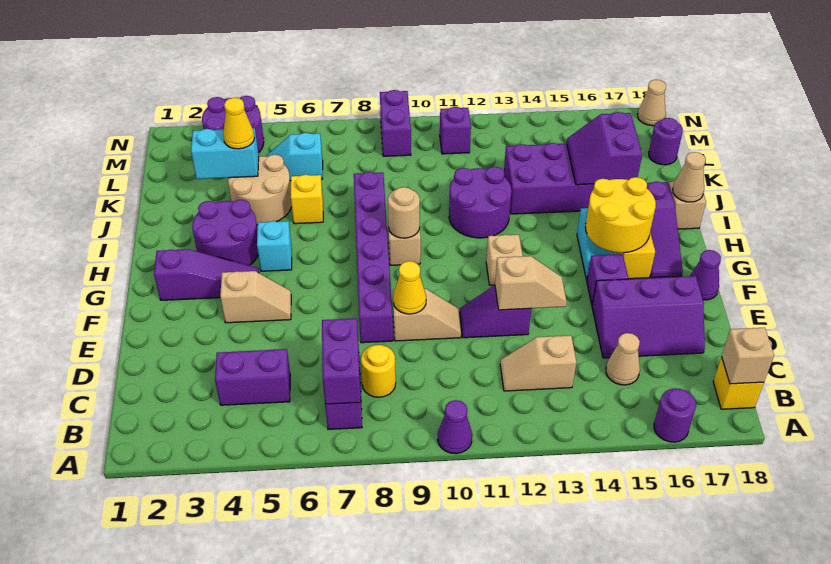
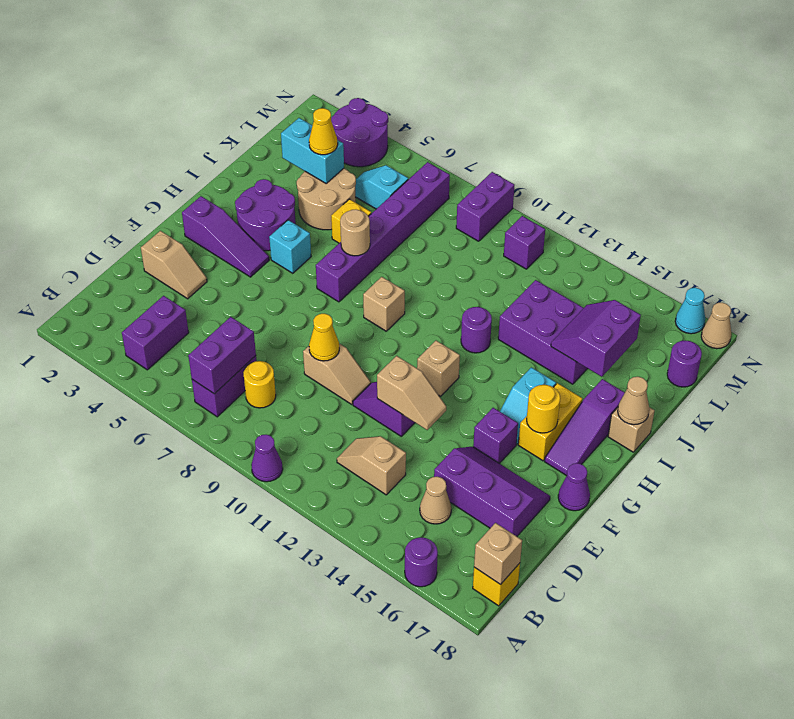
purple brick C4:C5 level 1 -> purple brick B4:C4 level 1
purple slope D15:E17 level 1 top E -> purple slope D15:E17 level 1 top D
purple brick E8:J8 level 1 -> purple brick H7:M7 level 1
tan slope F4:F5 level 1 top 4 -> tan slope E2:E3 level 1 top 2
yellow round brick G15:H16 level 2 -> yellow round brick G16 level 2
tan round brick H9 level 2 -> tan round brick I7 level 2
purple round brick I11:J12 level 1 -> purple round brick I12 level 1
none -> cyan cone N17 level 1

